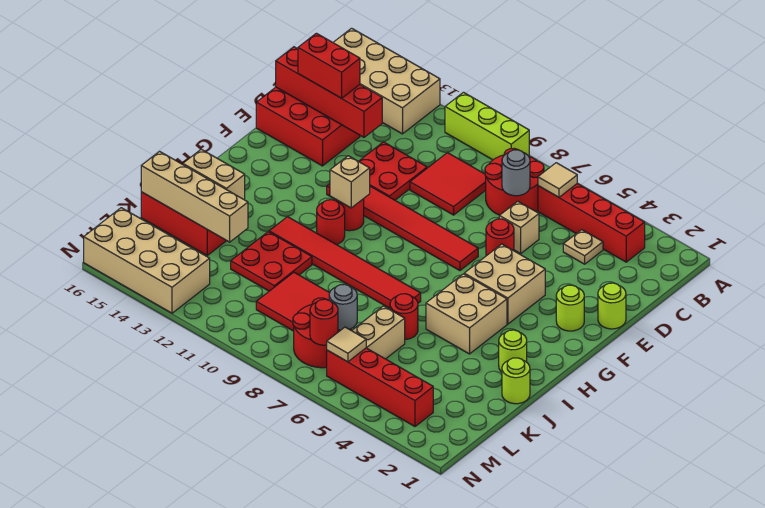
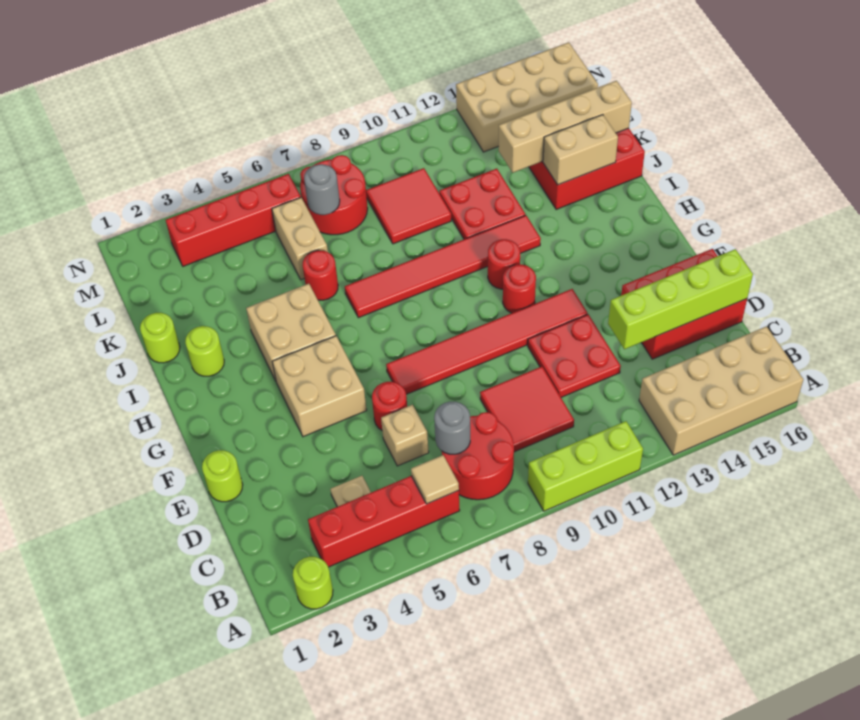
red brick D13:D16 level 2 -> lime brick D13:D16 level 2
red brick D14:D15 level 3 -> none
lime round brick F2 level 1 -> lime round brick A2 level 1
tan brick G11 level 2 -> none
tan tile M6 level 2 -> none
red round brick M7 level 2 -> none

